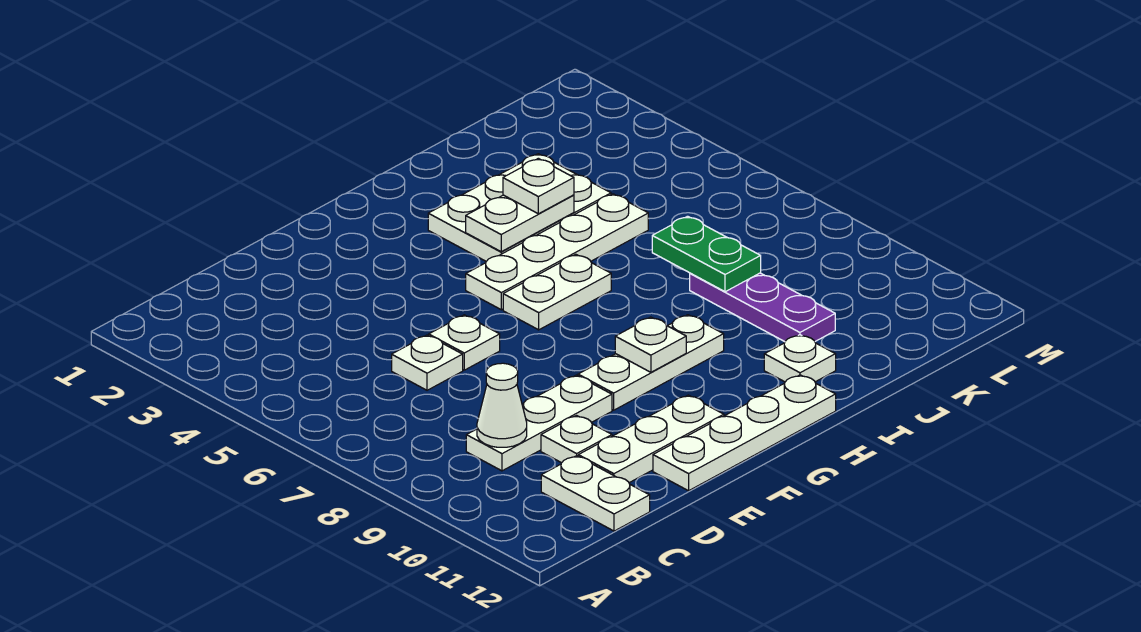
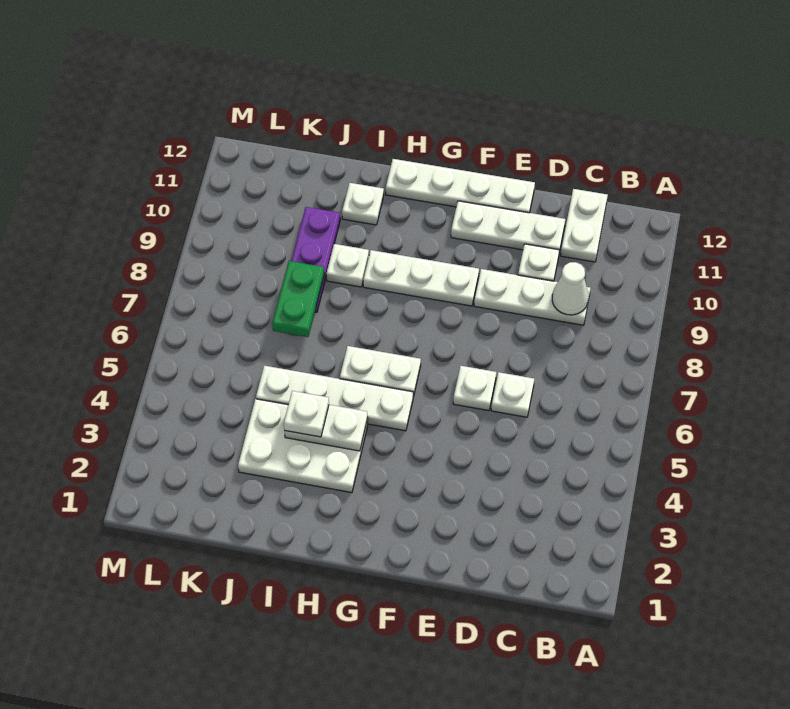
white plate G9 level 2 -> white plate I9 level 1

